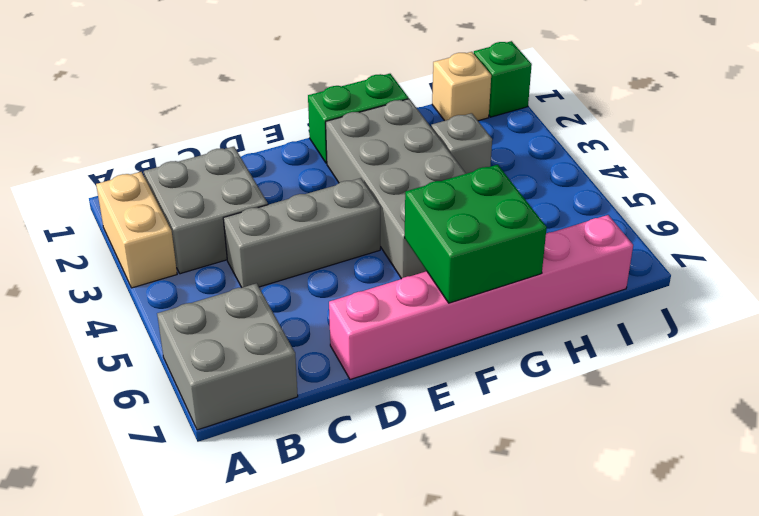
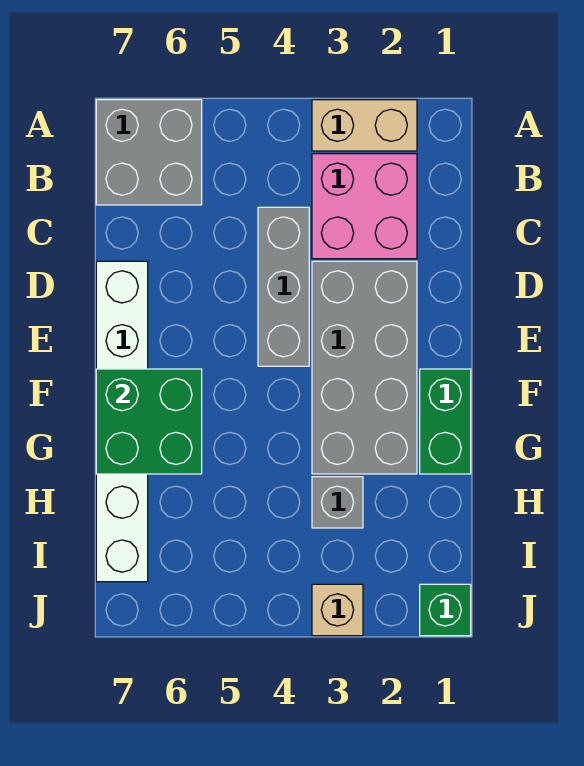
grey brick B2:C3 level 1 -> pink brick B2:C3 level 1
pink brick D7:I7 level 1 -> white brick D7:I7 level 1
grey brick F2:G5 level 1 -> grey brick D2:G3 level 1
tan brick I1 level 1 -> tan brick J3 level 1

